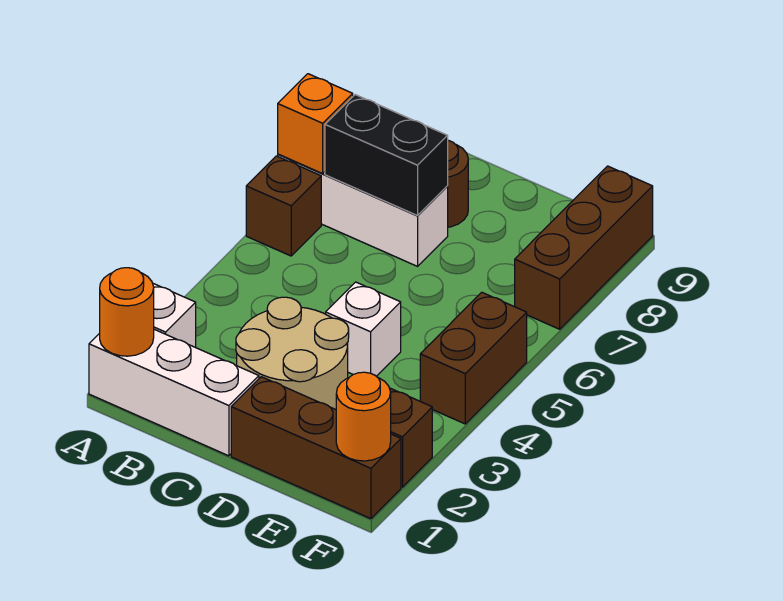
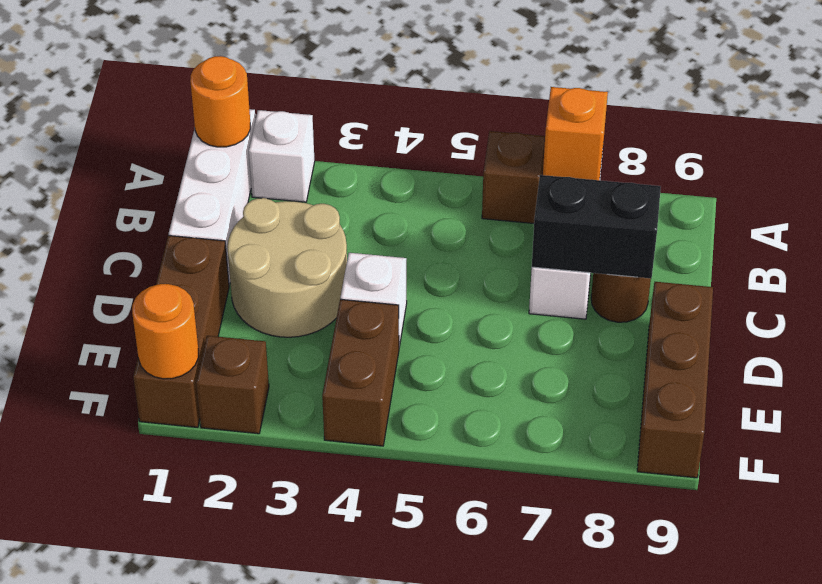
black brick B7:C7 level 2 -> black brick C7:C8 level 2
brown brick F4:F5 level 1 -> brown brick E4:F4 level 1
brown brick F7:F9 level 1 -> brown brick D9:F9 level 1

